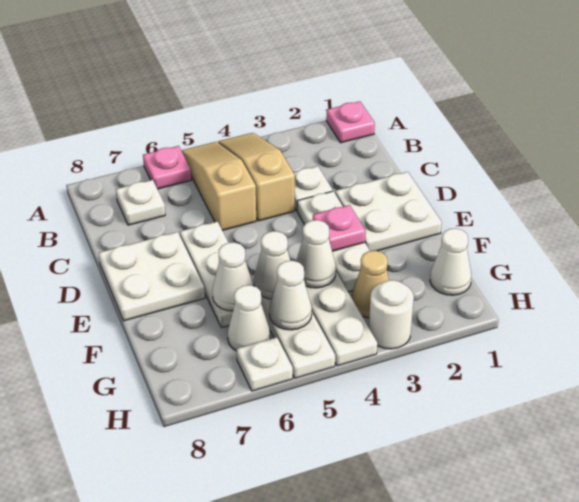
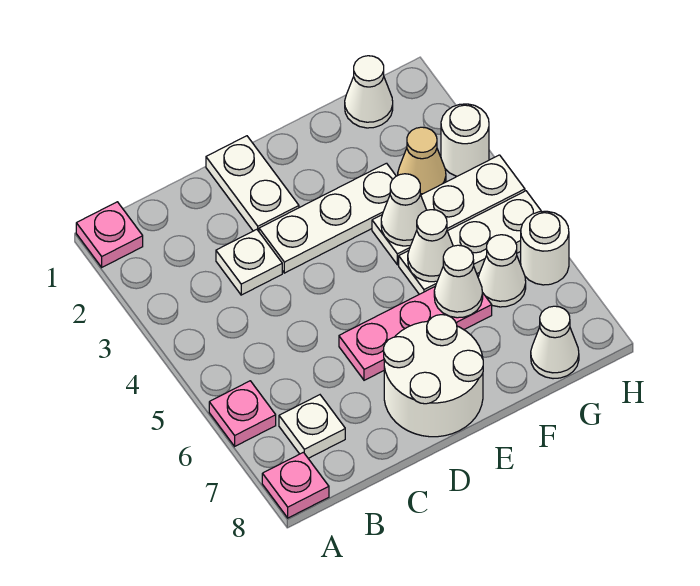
tan slope A4:C4 level 1 top C -> none
tan slope A5:C5 level 1 top C -> none
white plate D1:E2 level 1 -> white plate D1:D2 level 1
white plate D6:F6 level 1 -> pink plate D6:F6 level 1
white plate D7:E8 level 1 -> white round brick D7:E8 level 1
pink plate E3 level 2 -> pink plate A8 level 1
white cone G5 level 2 -> white cone G8 level 1
white plate H6 level 1 -> white round brick H6 level 1

